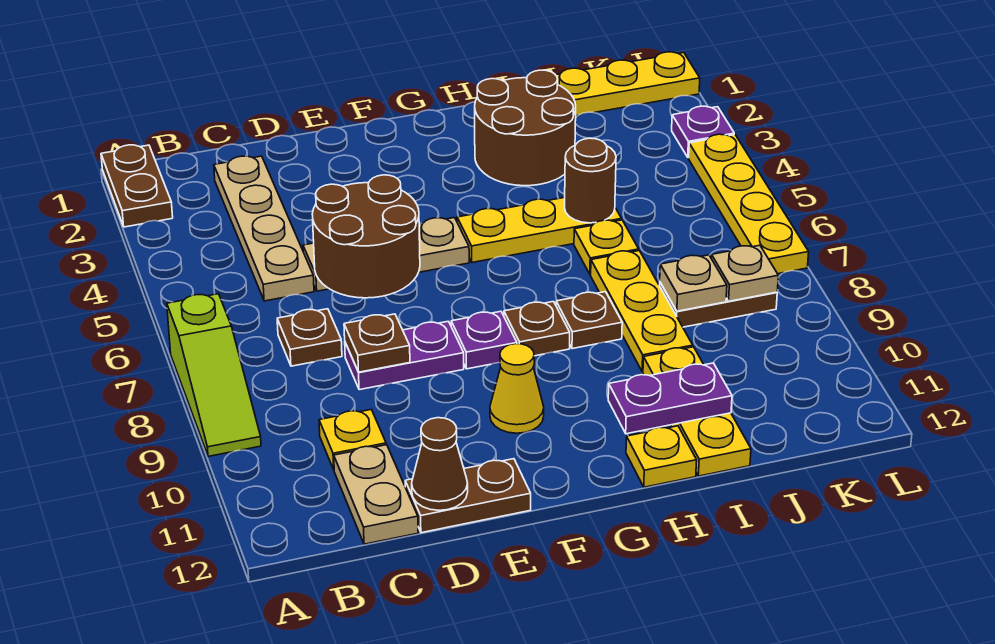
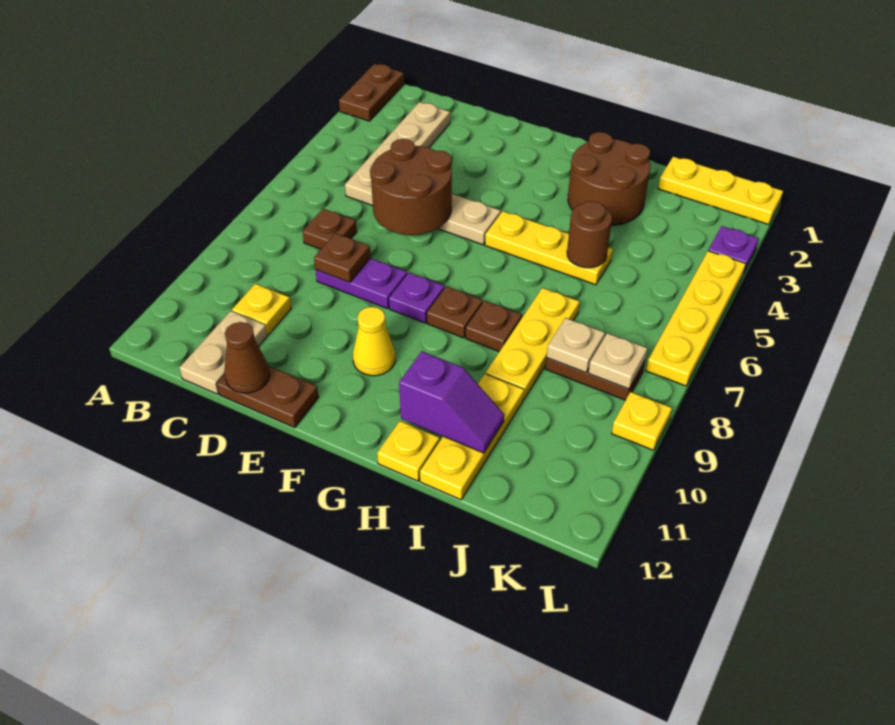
lime slope A7:A9 level 1 top 7 -> none
purple plate H11:I11 level 2 -> purple slope H11:I11 level 2 top H
yellow plate I6 level 1 -> yellow plate L9 level 1

